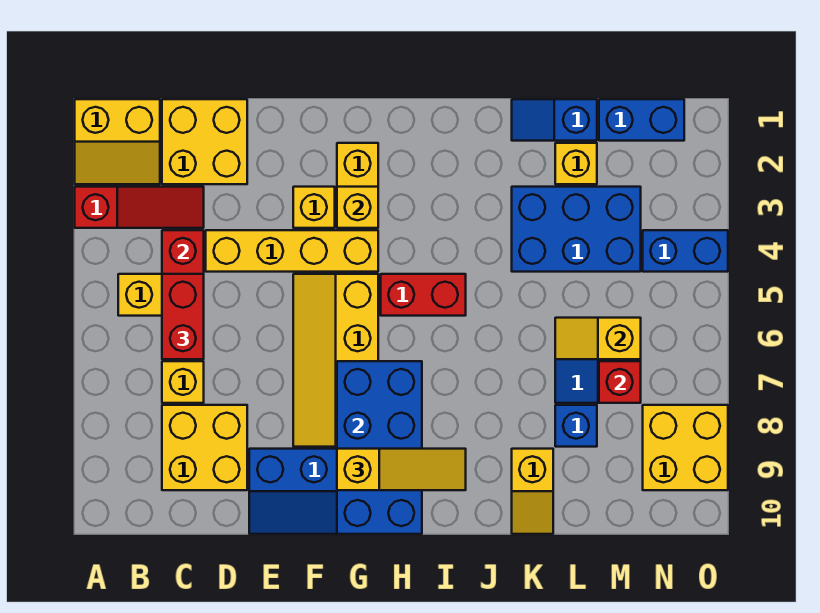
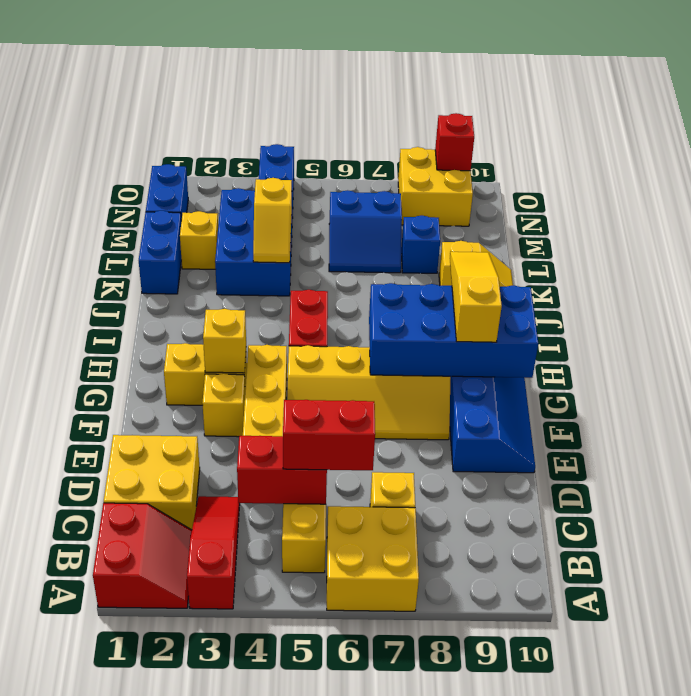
yellow slope A1:B2 level 1 top 1 -> red slope A1:B2 level 1 top 1
yellow brick C8:D9 level 1 -> yellow brick A6:B7 level 1
blue slope K1:L1 level 1 top L -> blue brick K1:L1 level 1
yellow slope L6:M6 level 2 top M -> yellow slope K4:L4 level 2 top L
red brick M7 level 2 -> red brick O9 level 2

